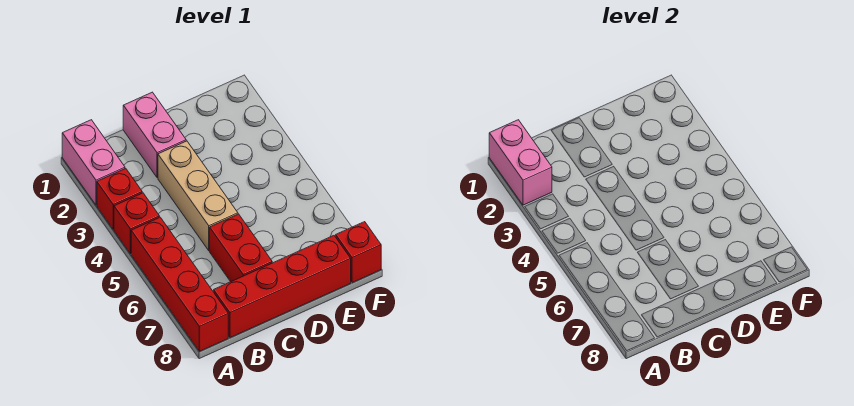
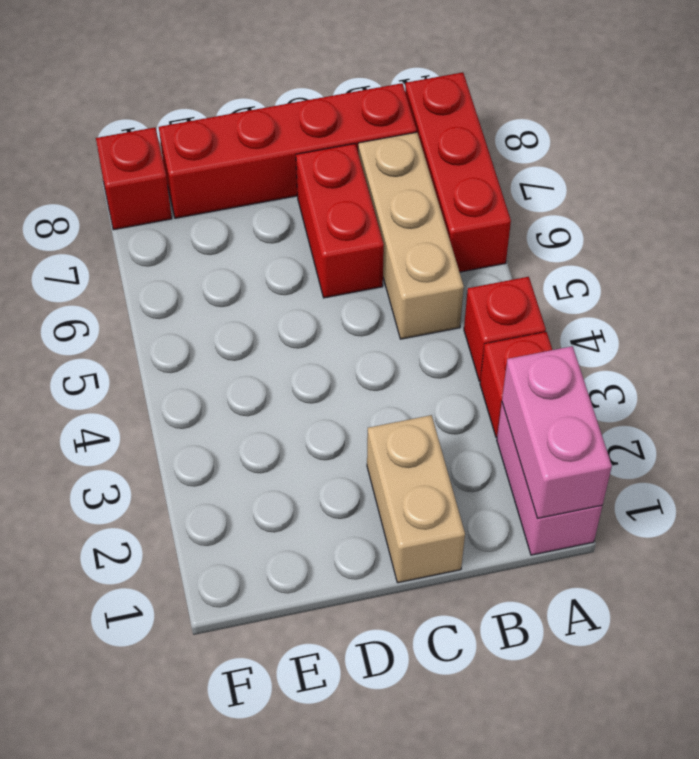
red brick A5:A8 level 1 -> red brick A6:A8 level 1
pink brick C1:C2 level 1 -> tan brick C1:C2 level 1
tan brick C3:C5 level 1 -> tan brick B5:B7 level 1

